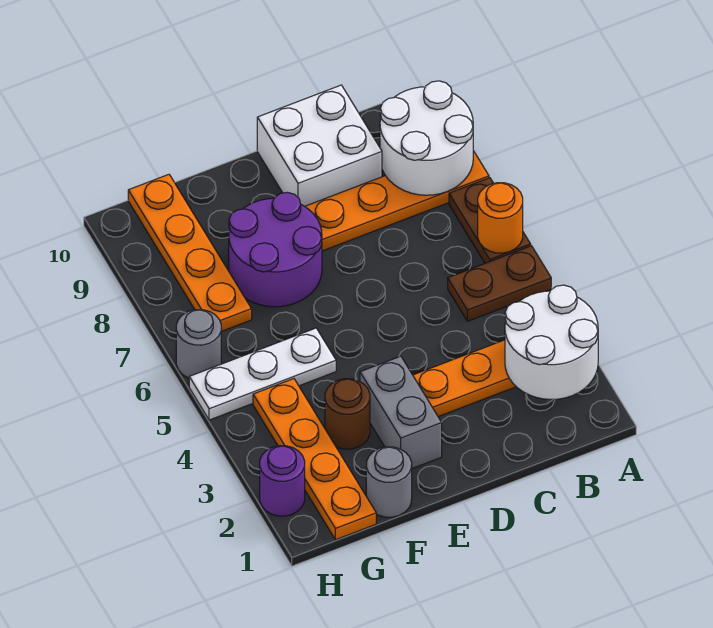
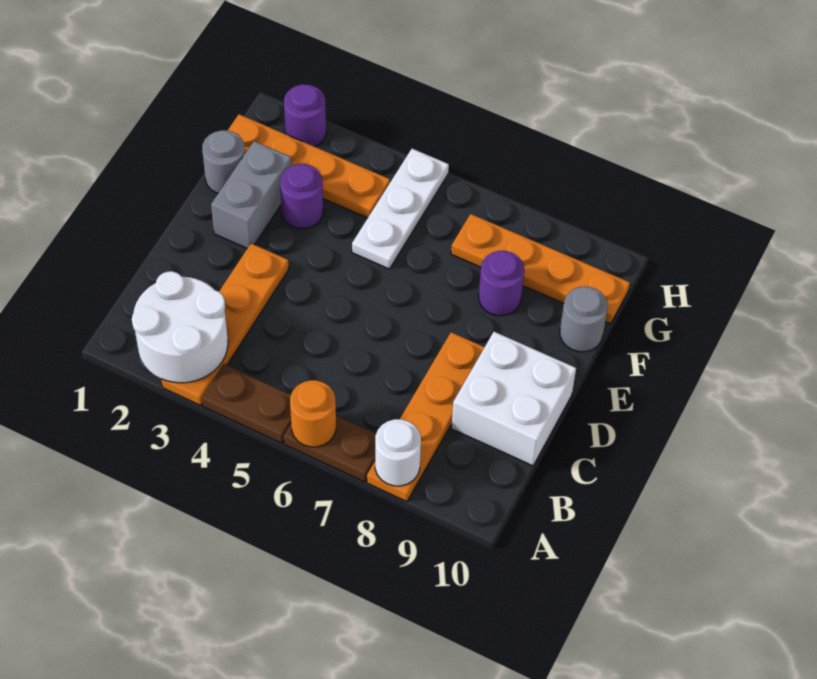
brown plate A5:B5 level 1 -> brown plate A4:A5 level 1
white round brick A8:B9 level 2 -> white round brick A8 level 2
grey brick E2:E3 level 1 -> grey brick E2:F2 level 1
purple round brick E7:F8 level 1 -> purple round brick F8 level 1
brown round brick F3 level 1 -> purple round brick F3 level 1
grey round brick H6 level 1 -> grey round brick F10 level 1

